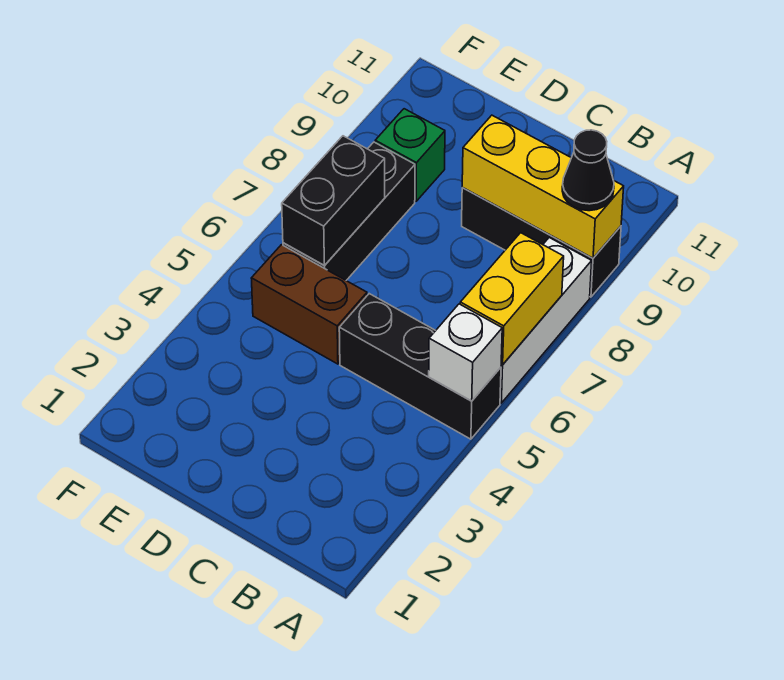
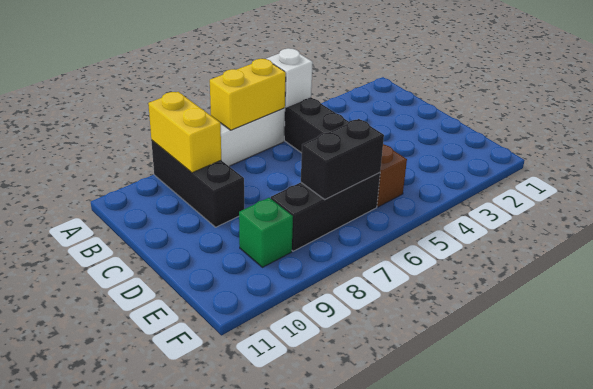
yellow brick A9:C9 level 2 -> yellow brick A9:B9 level 2
black cone A9 level 3 -> none

